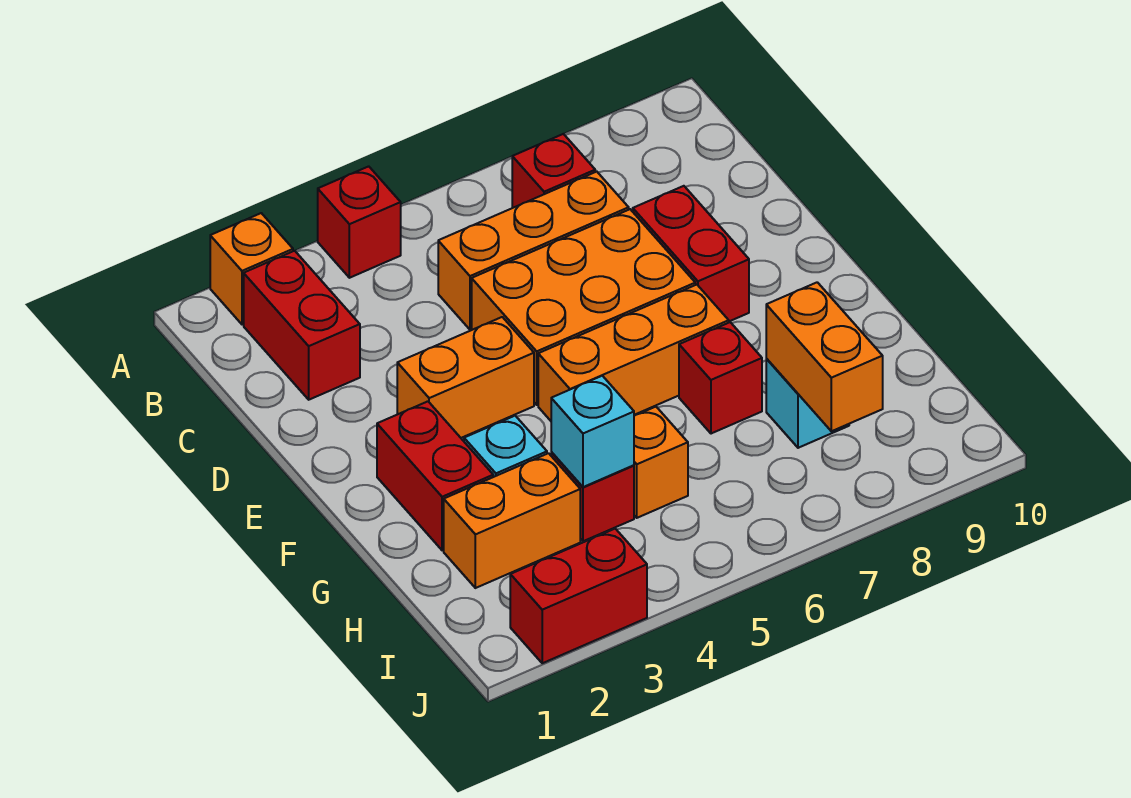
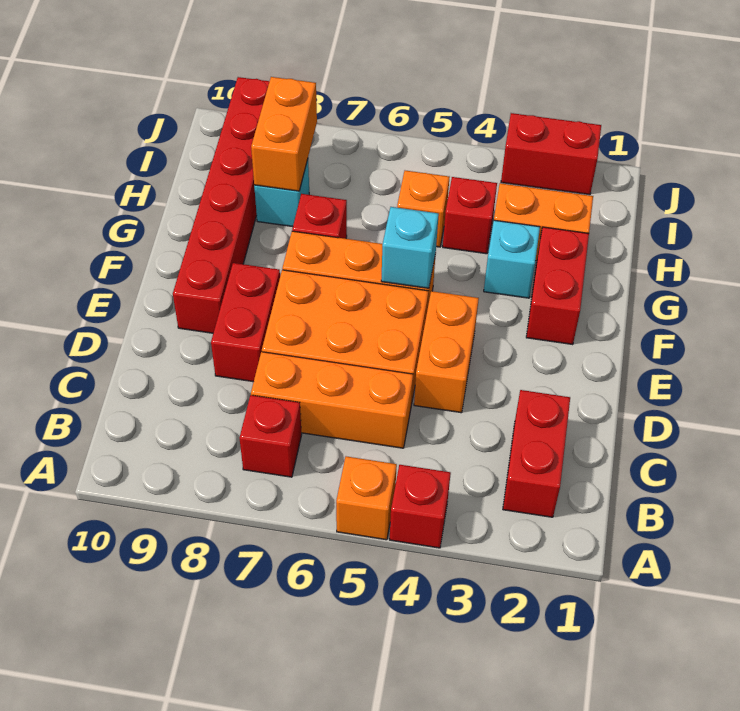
orange brick A2 level 1 -> orange brick A5 level 1
orange brick E3:E4 level 1 -> orange brick D4:E4 level 1
none -> red brick E9:J9 level 1
cyan brick H4 level 2 -> cyan brick F5 level 2

